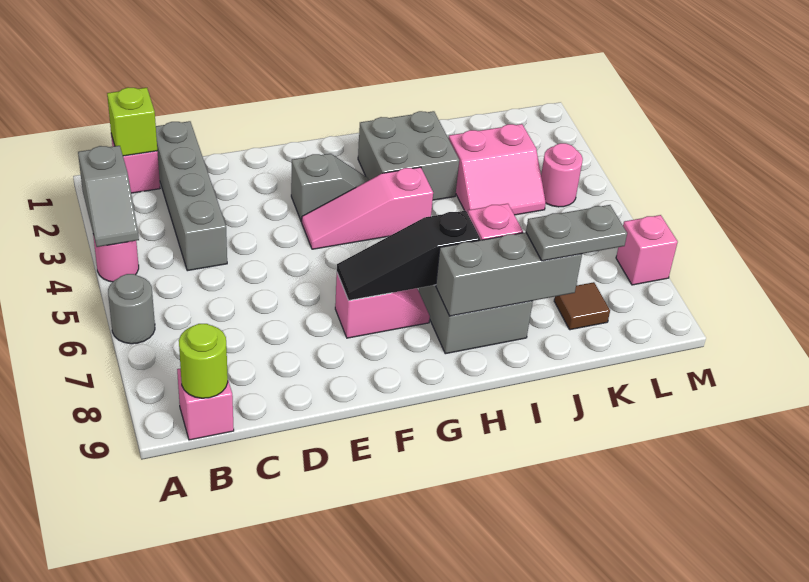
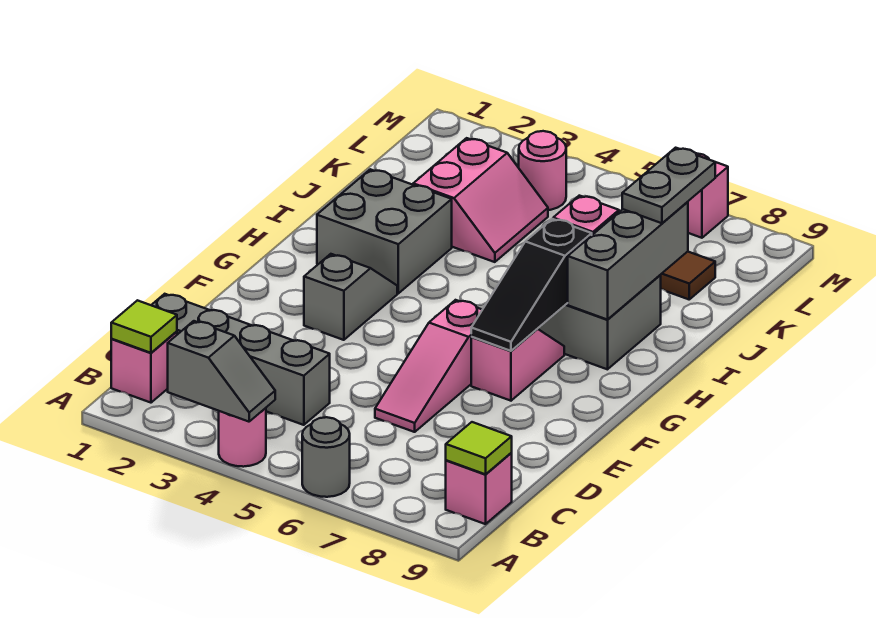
lime brick B1 level 2 -> lime tile B1 level 2
lime round brick B9 level 2 -> lime tile B9 level 2
pink slope F4:H4 level 1 top H -> pink slope D6:F6 level 1 top F

